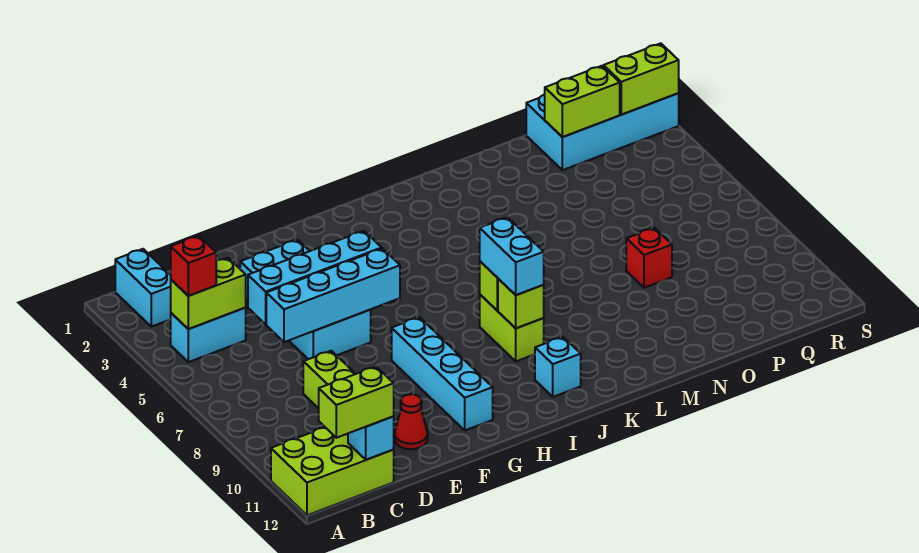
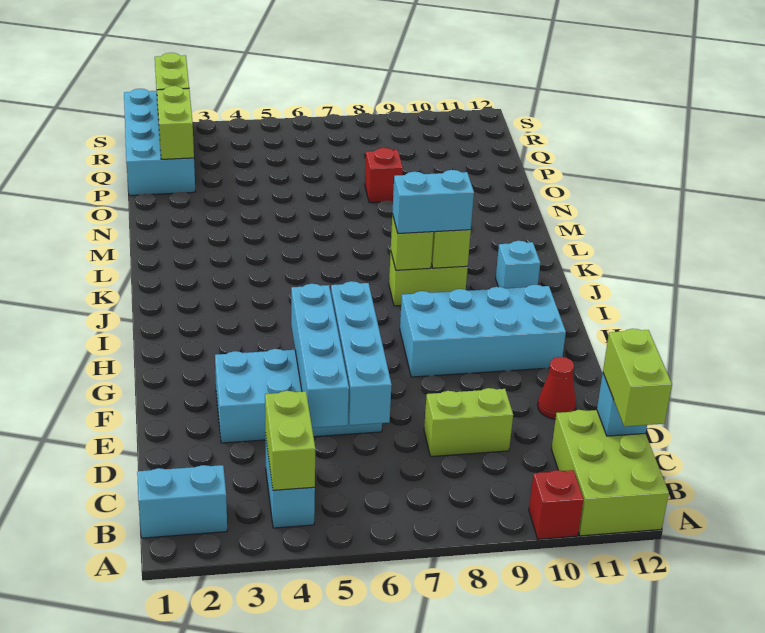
red brick B4 level 3 -> red brick A10 level 1
cyan brick G8:G11 level 1 -> cyan brick G8:H11 level 1

